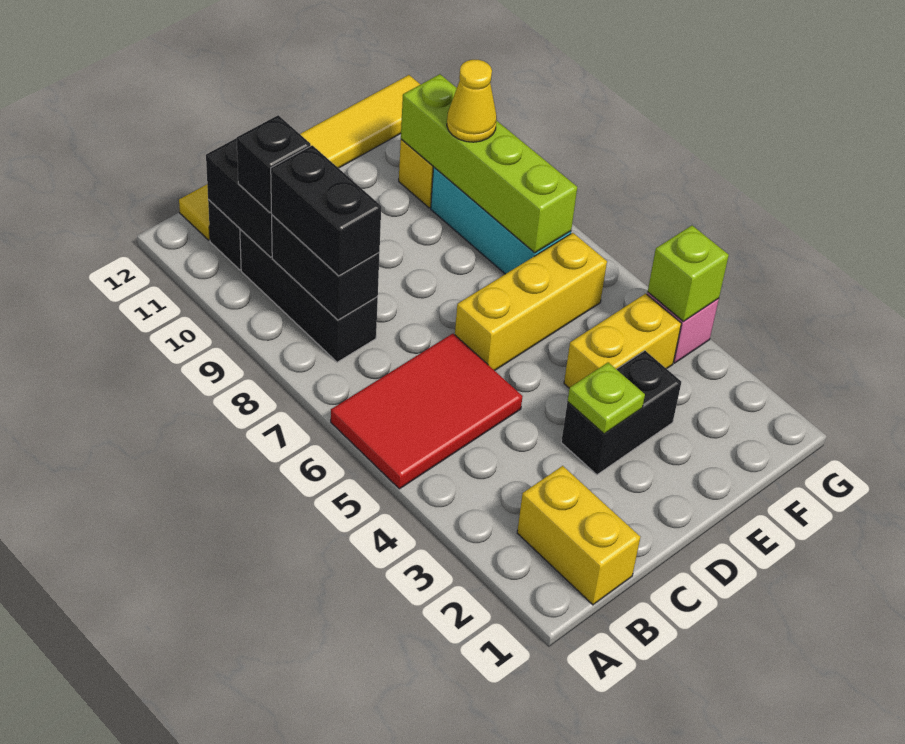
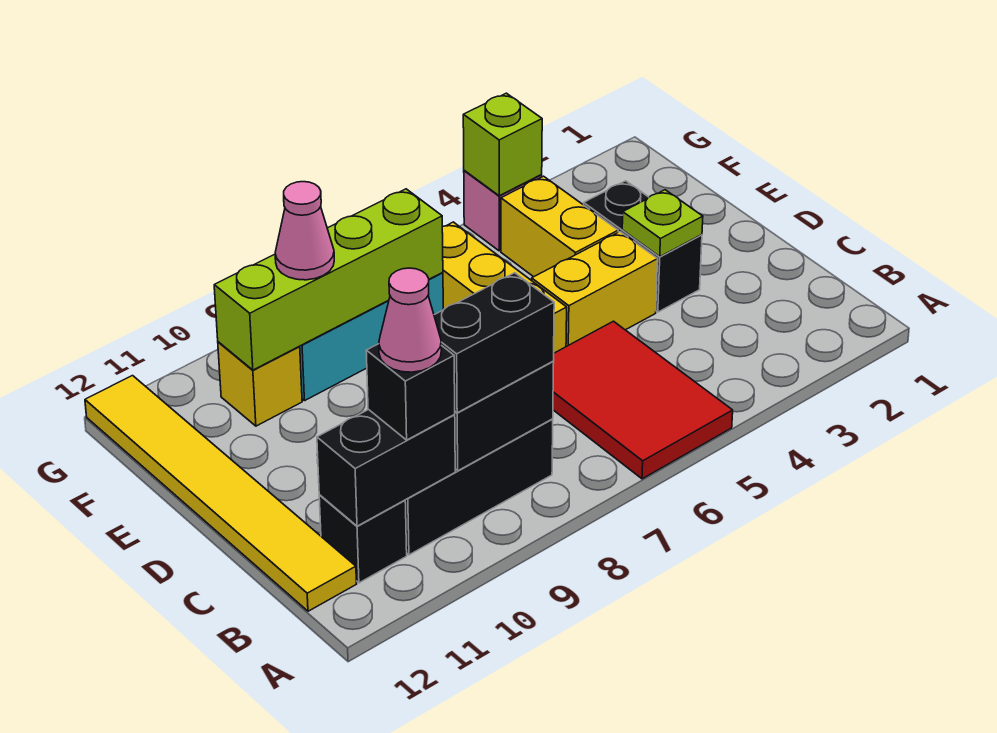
yellow brick B1:B2 level 1 -> yellow brick D4:D5 level 1
none -> pink cone B10 level 4
yellow cone F9 level 3 -> pink cone F9 level 3

